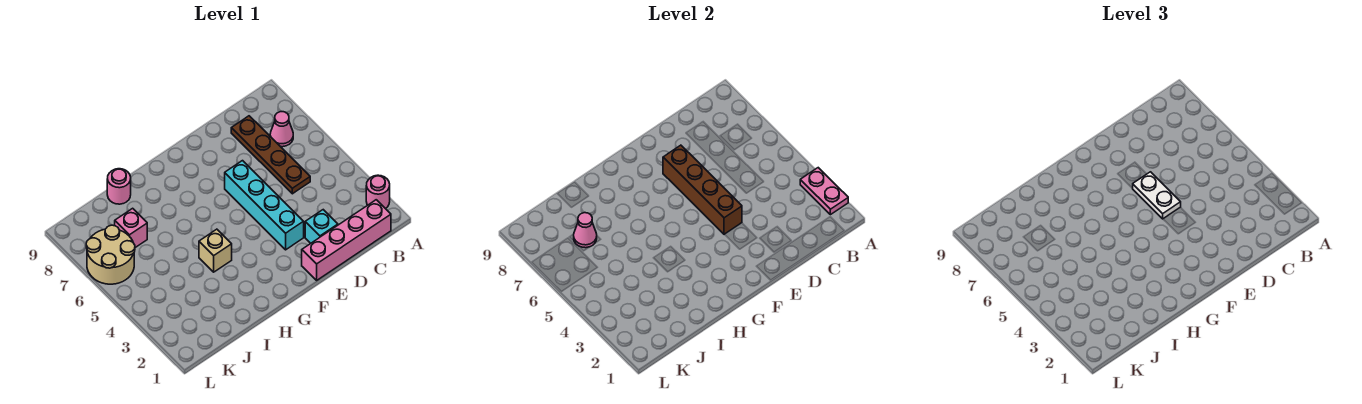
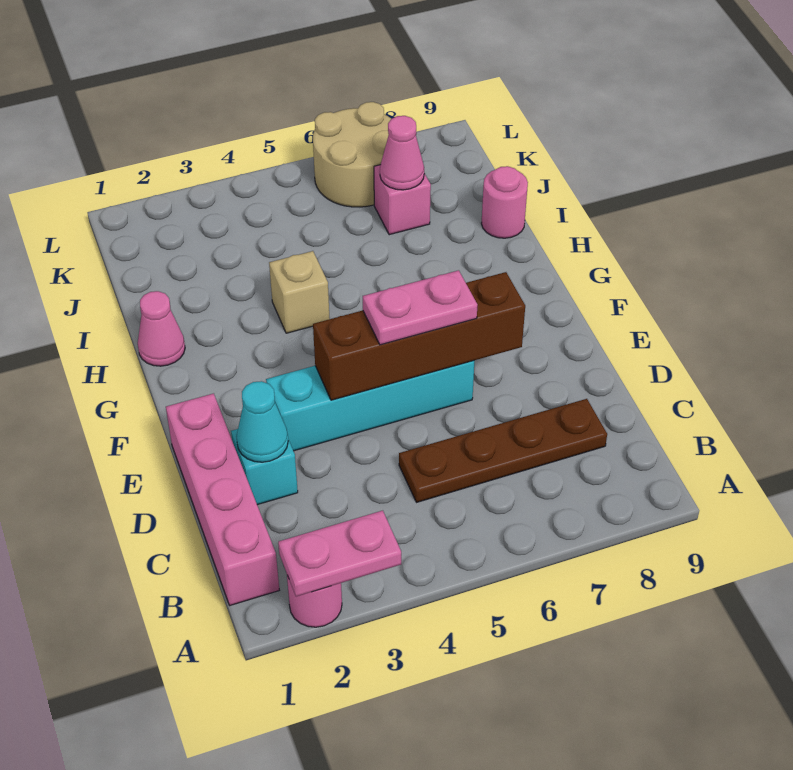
pink cone B7 level 1 -> pink cone H1 level 1
none -> cyan cone D2 level 2
white plate E5:E6 level 3 -> pink plate E5:E6 level 3

